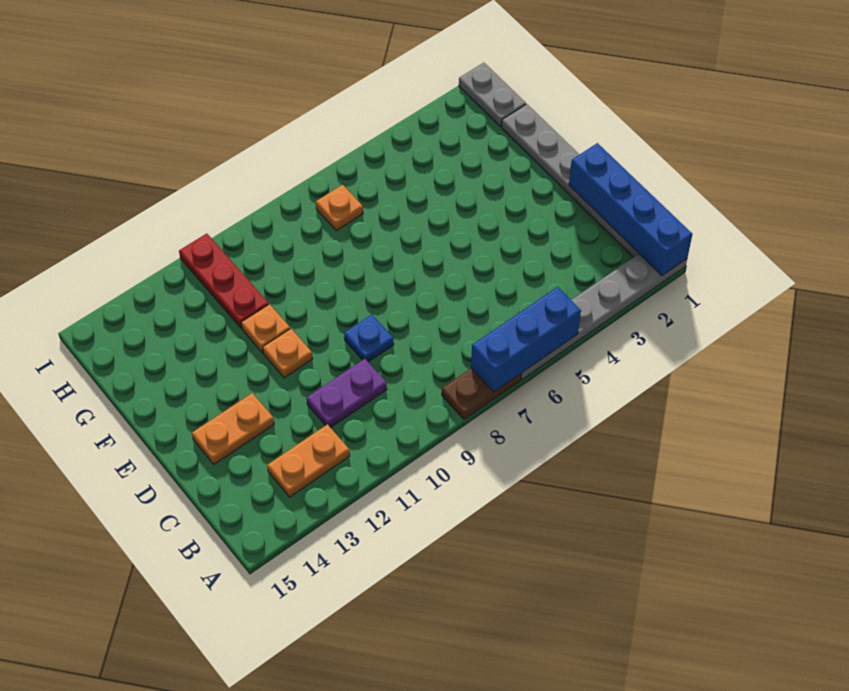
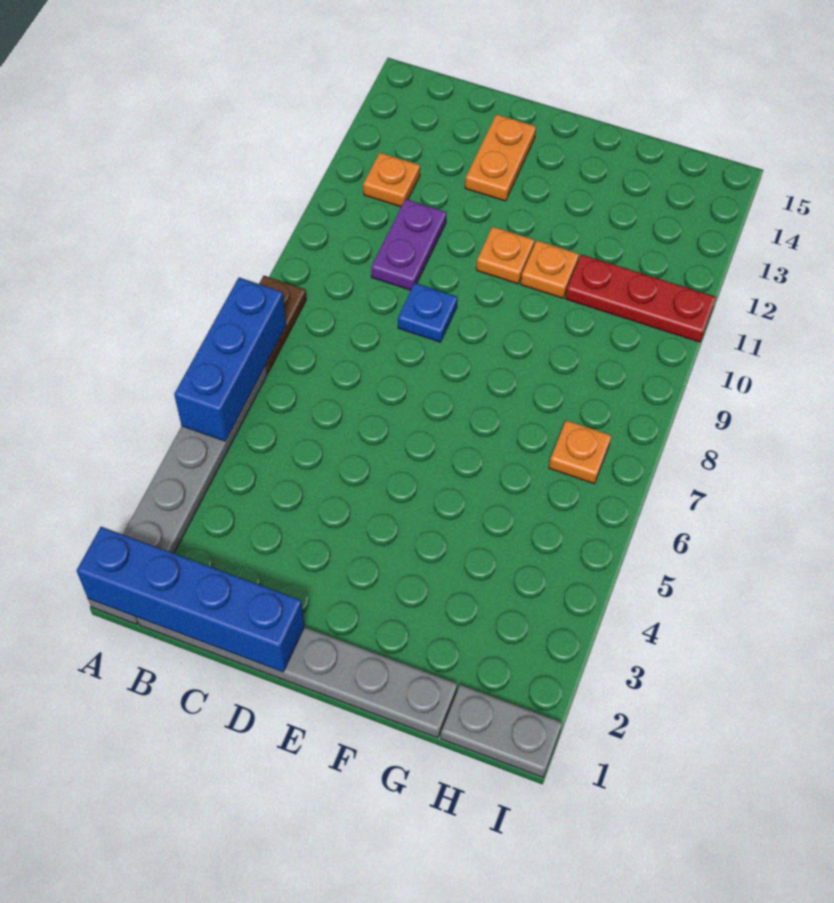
orange plate B12:B13 level 1 -> orange plate B12 level 1

